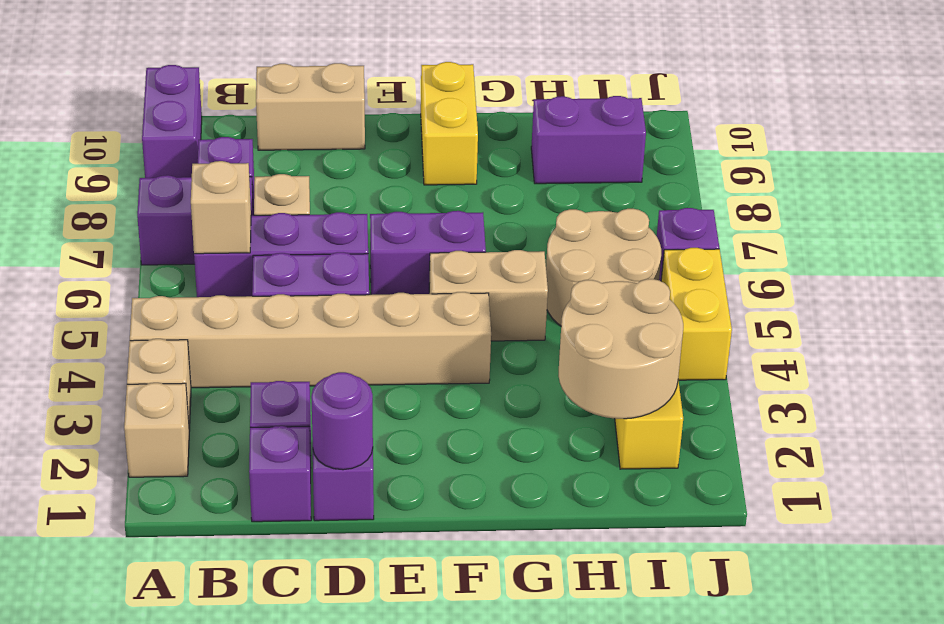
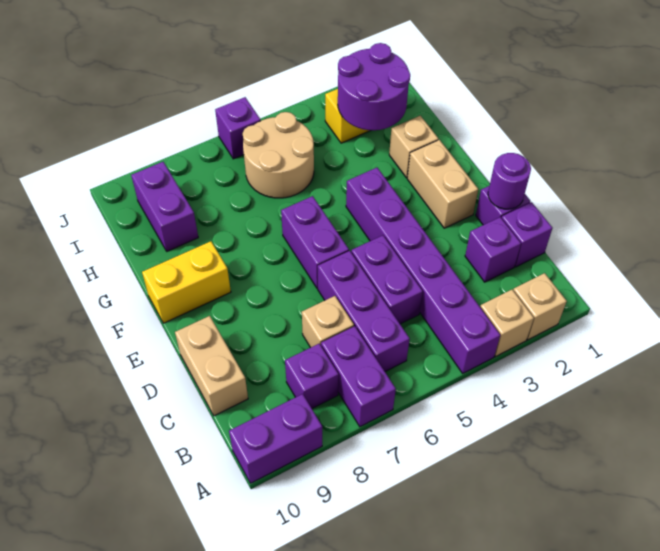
tan brick A4:F4 level 1 -> purple brick A4:F4 level 1
tan brick B6 level 2 -> tan brick G2 level 1
tan brick F5:G5 level 1 -> tan brick E2:F2 level 1
tan round brick H2:I3 level 2 -> purple round brick H2:I3 level 2
yellow brick J4:J5 level 1 -> none

